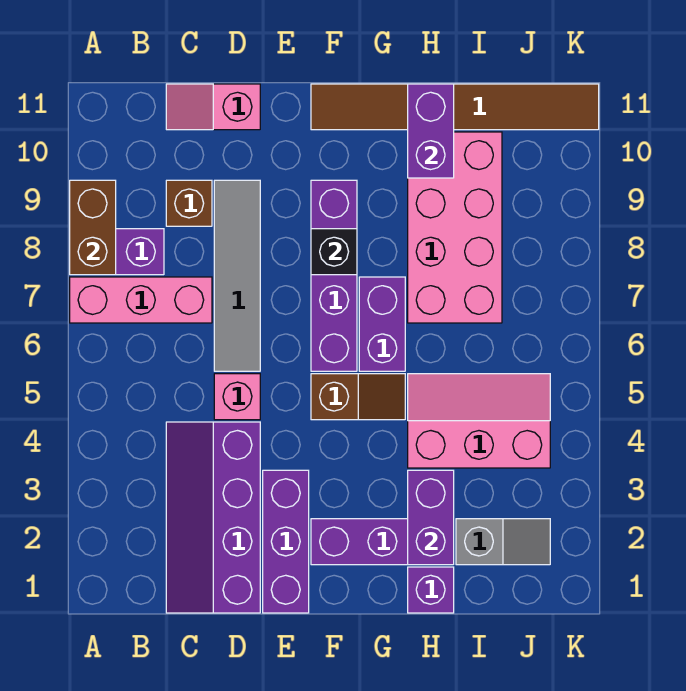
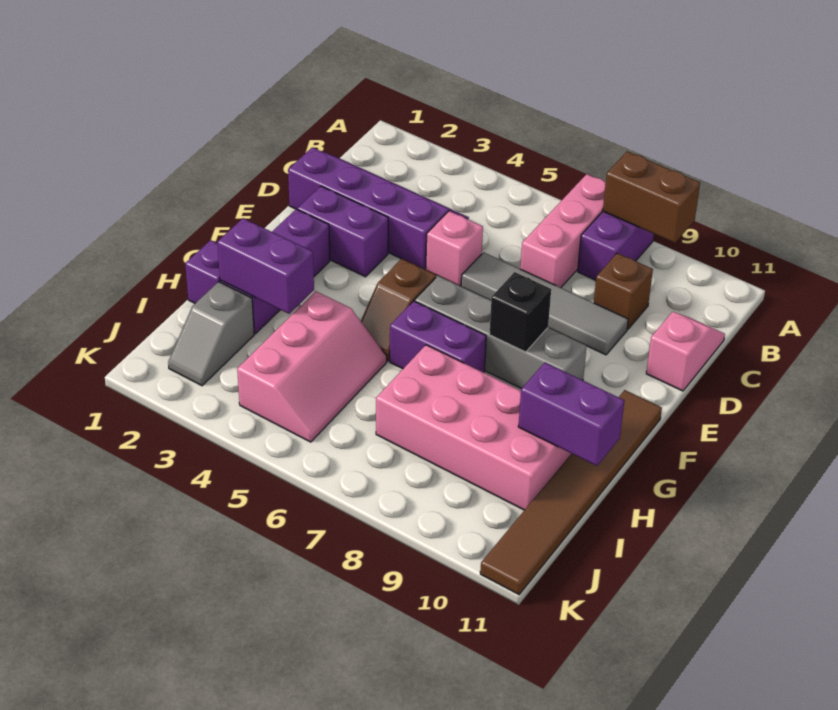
purple brick E1:E3 level 1 -> purple brick E2:E3 level 1
purple brick F6:F9 level 1 -> grey brick F6:F9 level 1

